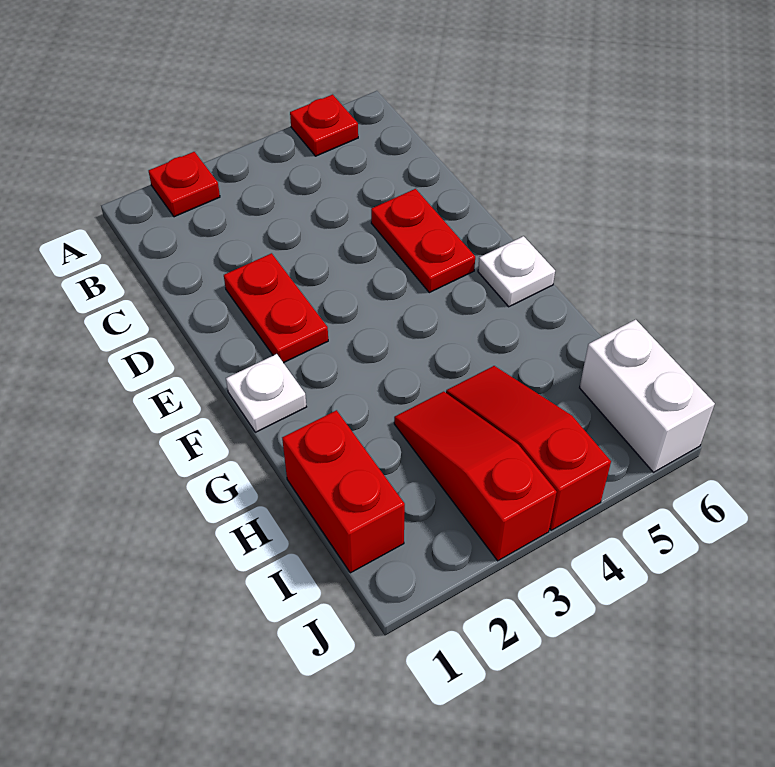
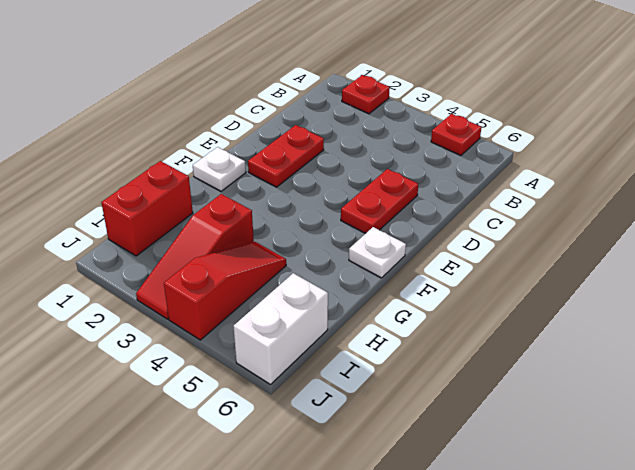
red slope H3:J3 level 1 top J -> red slope H3:J3 level 1 top H

